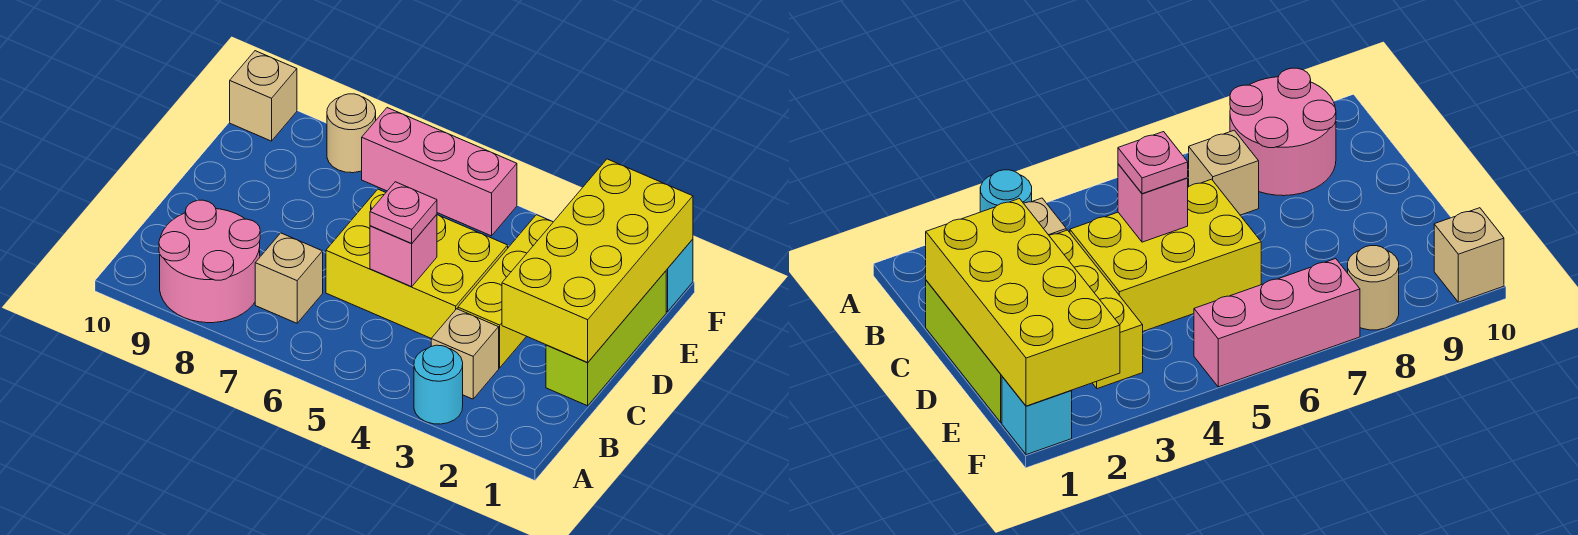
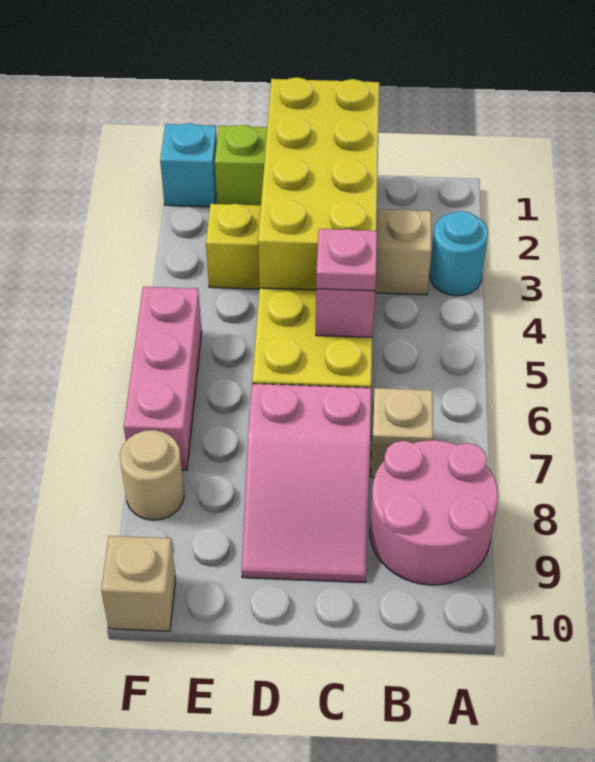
yellow brick C1:F2 level 2 -> yellow brick C1:D4 level 2
none -> pink slope C7:D9 level 1 top 7

